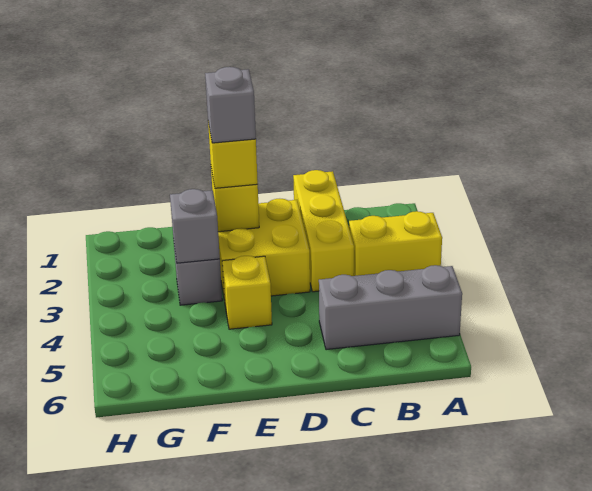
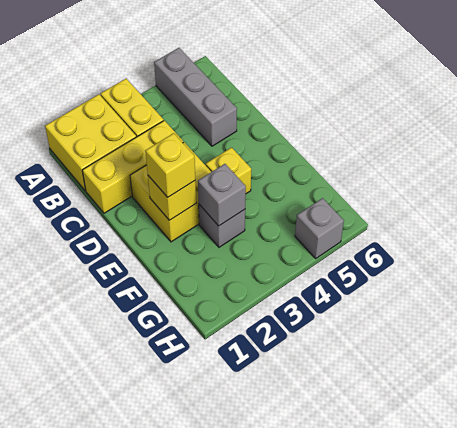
none -> yellow brick A1:B2 level 1
grey brick E2 level 4 -> grey brick H5 level 1

